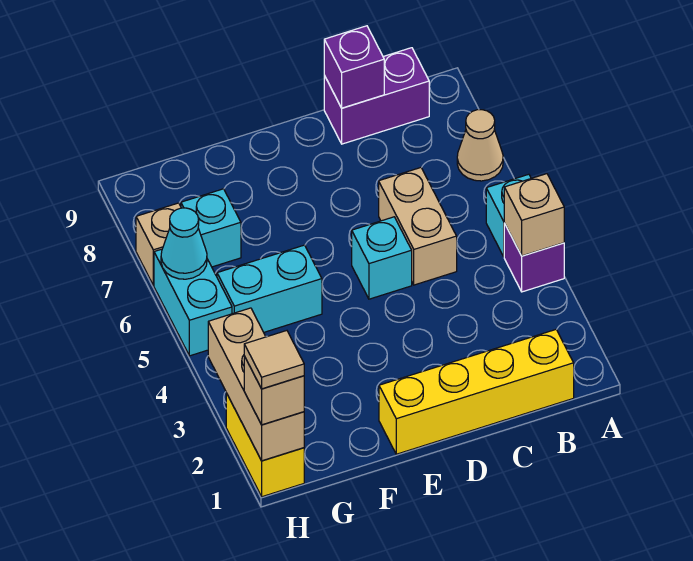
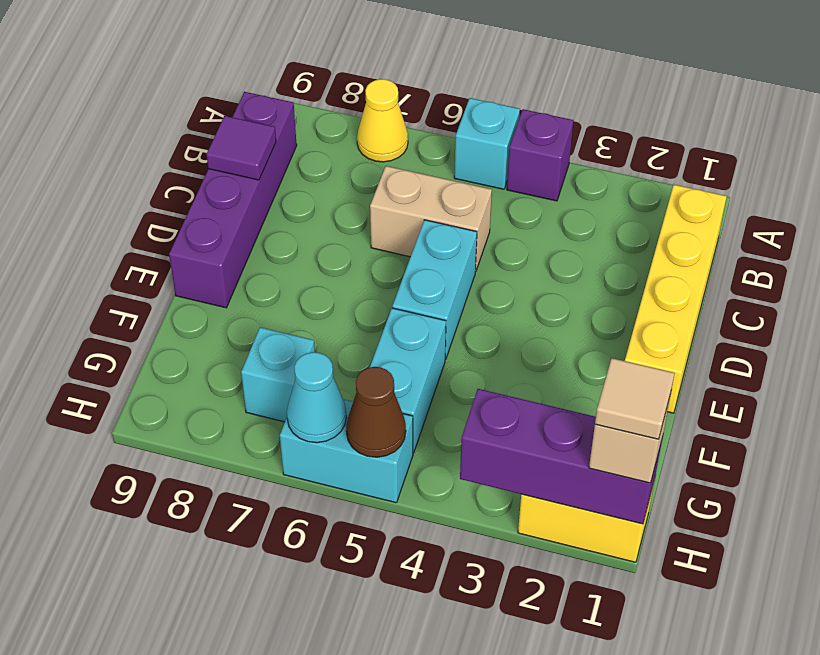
tan brick A4 level 2 -> none
tan cone A7 level 1 -> yellow cone A7 level 1
purple brick B9:C9 level 1 -> purple brick B9:E9 level 1
purple brick C9 level 2 -> purple tile C9 level 2
cyan brick D5 level 1 -> cyan brick D5:E5 level 1
tan brick H1:H3 level 2 -> purple brick H1:H3 level 2
none -> brown cone H5 level 2
tan brick H7 level 1 -> none

